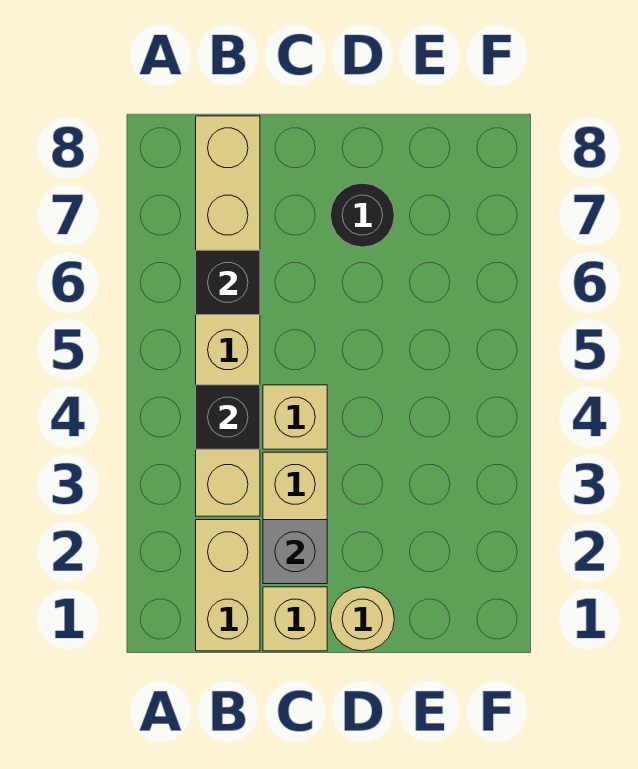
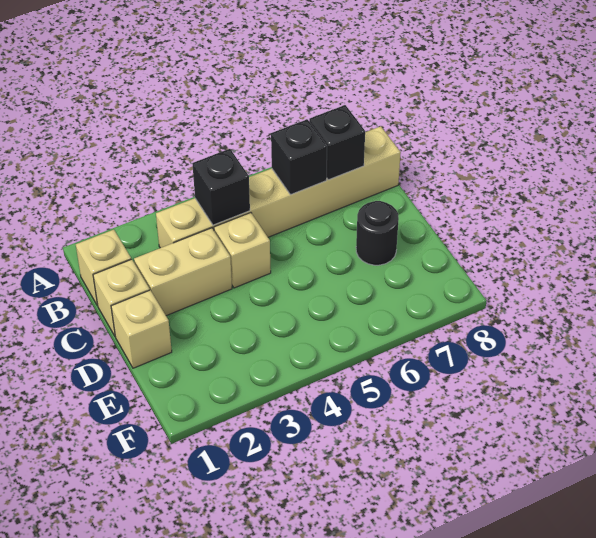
tan brick B1:B2 level 1 -> tan brick B1 level 1
none -> black brick B7 level 2
grey brick C2 level 2 -> none
tan round brick D1 level 1 -> tan brick D1 level 1

